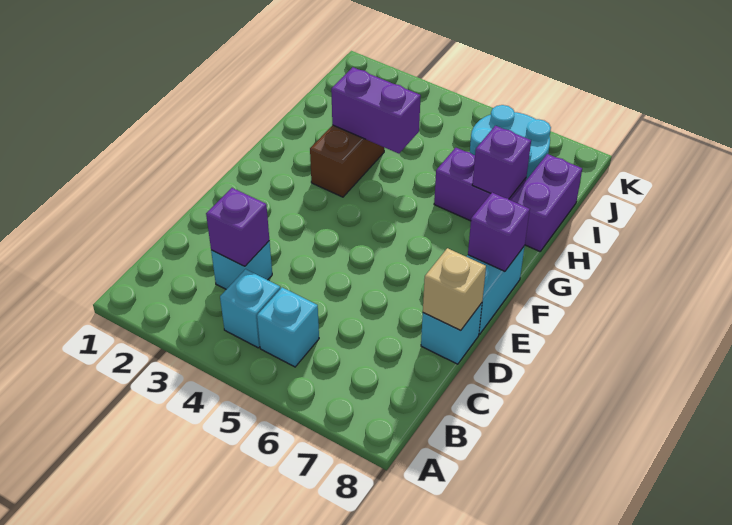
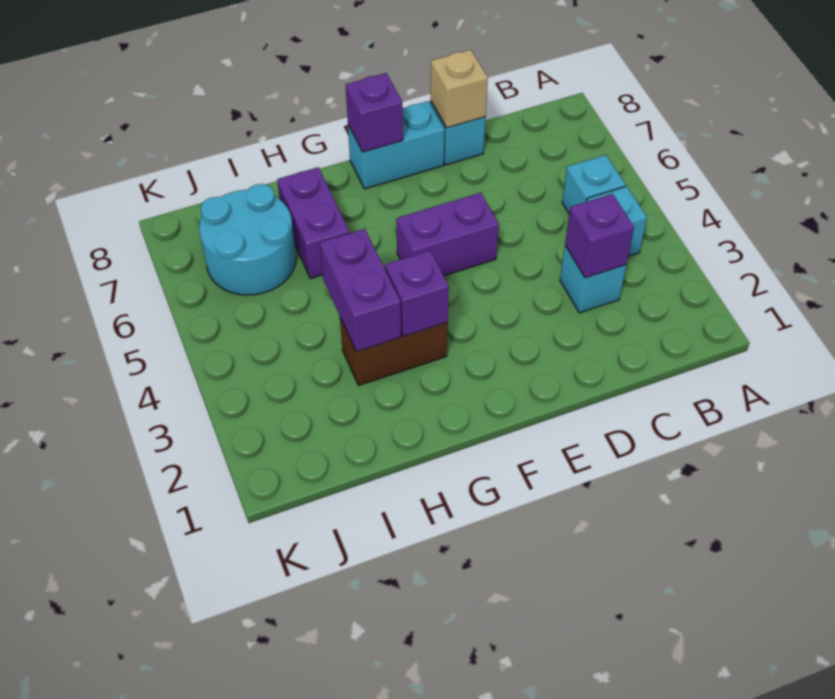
purple brick H7 level 2 -> purple brick G3 level 2
purple brick H8:I8 level 1 -> purple brick E5:F5 level 1

